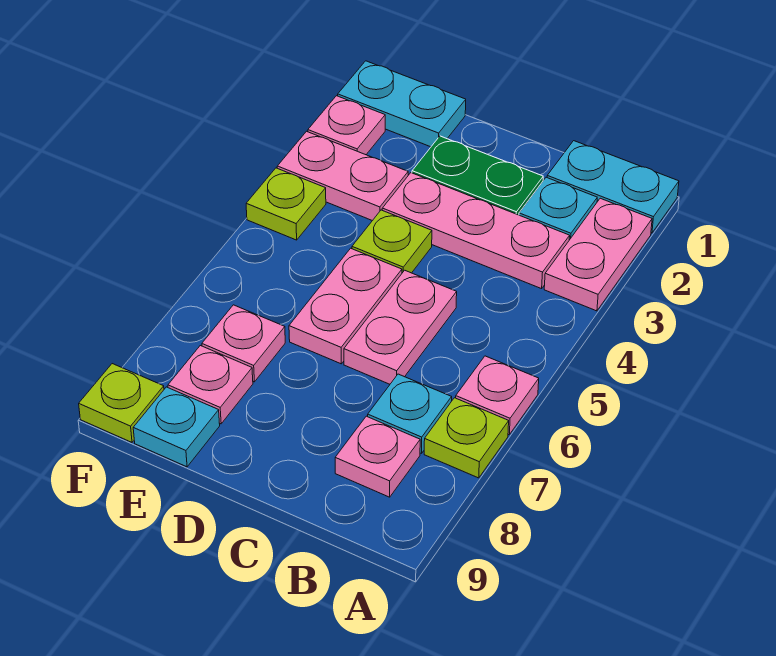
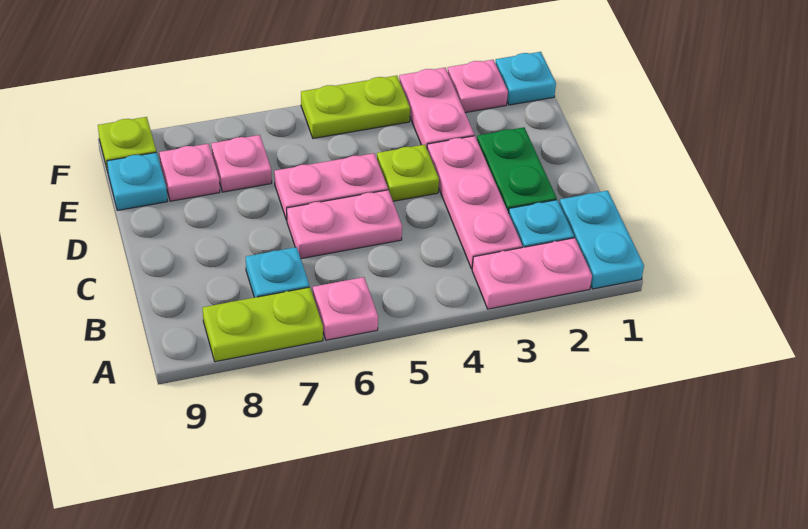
lime plate A7 level 1 -> lime plate A7:A8 level 1
pink plate B8 level 1 -> none
cyan plate E1:F1 level 1 -> cyan plate F1 level 1
lime plate F4 level 1 -> lime plate F4:F5 level 1

